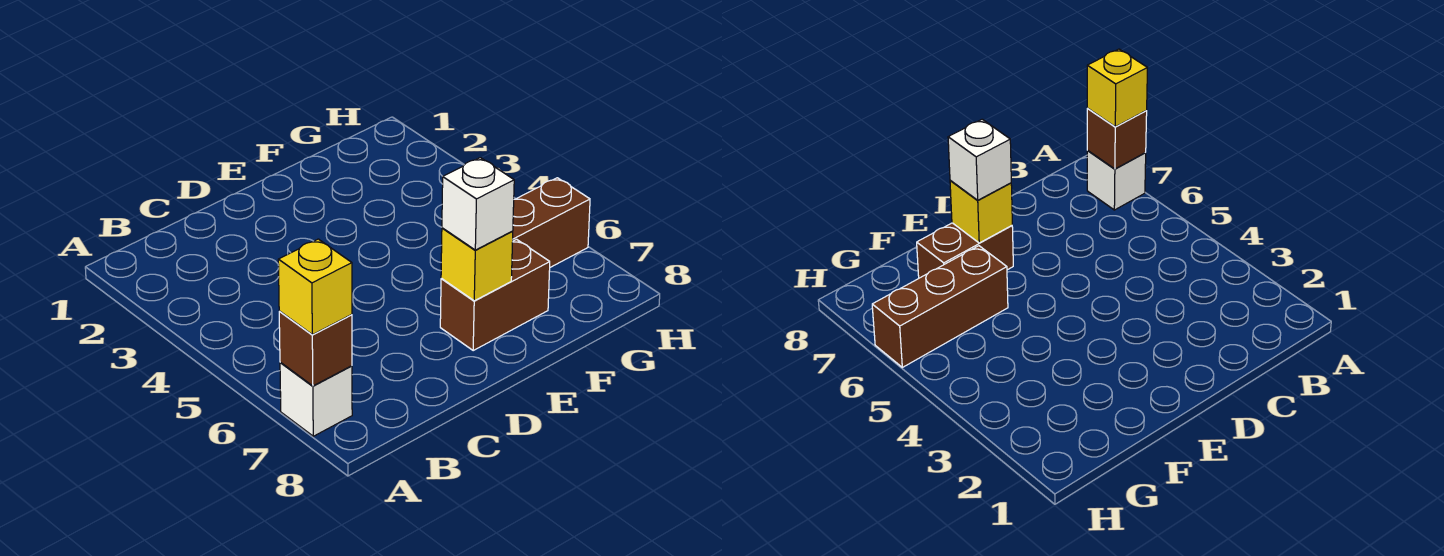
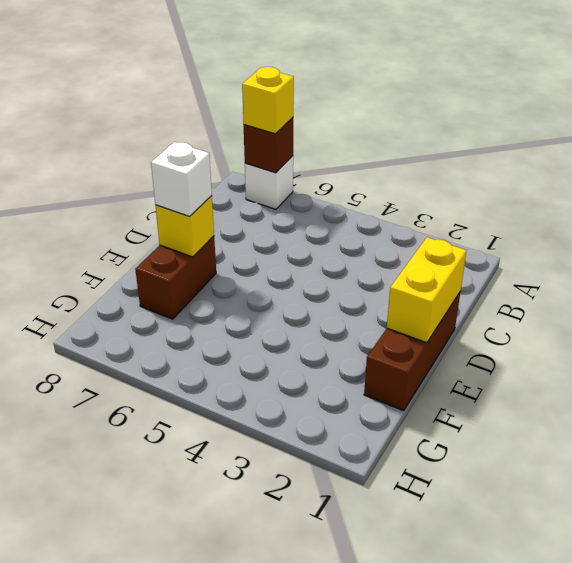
none -> yellow brick D1:E1 level 2
brown brick F6:H6 level 1 -> brown brick D1:F1 level 1

